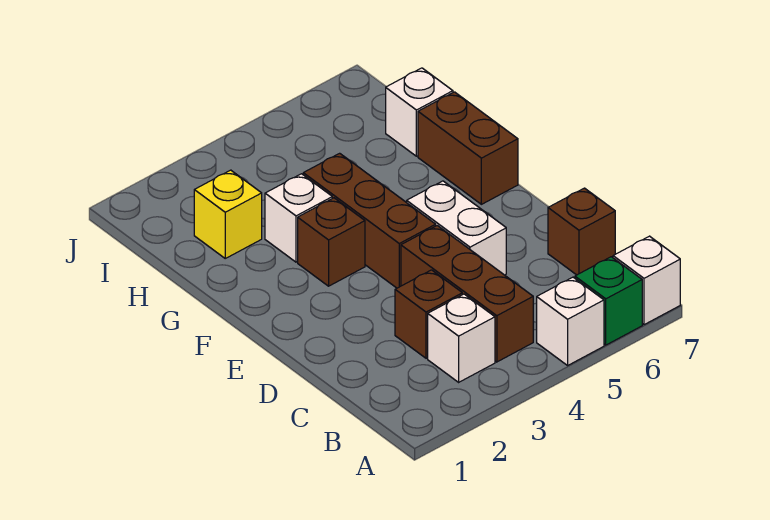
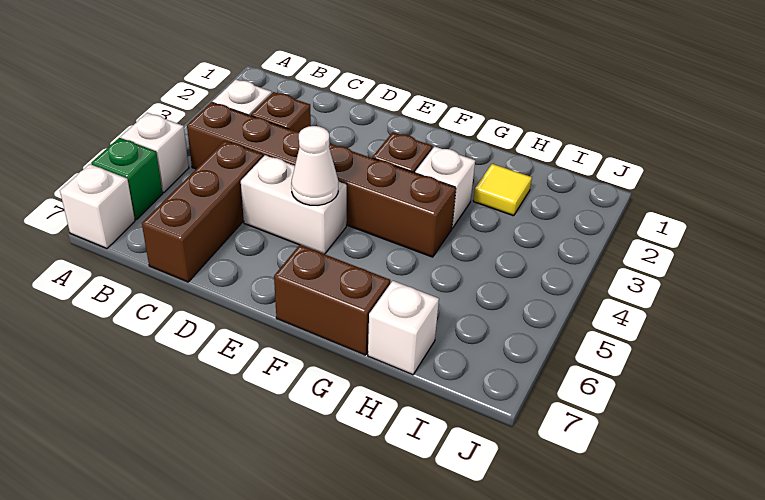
brown brick C7 level 1 -> brown brick C5:C7 level 1
none -> white cone E5 level 2
yellow brick H2 level 1 -> yellow tile H2 level 1

